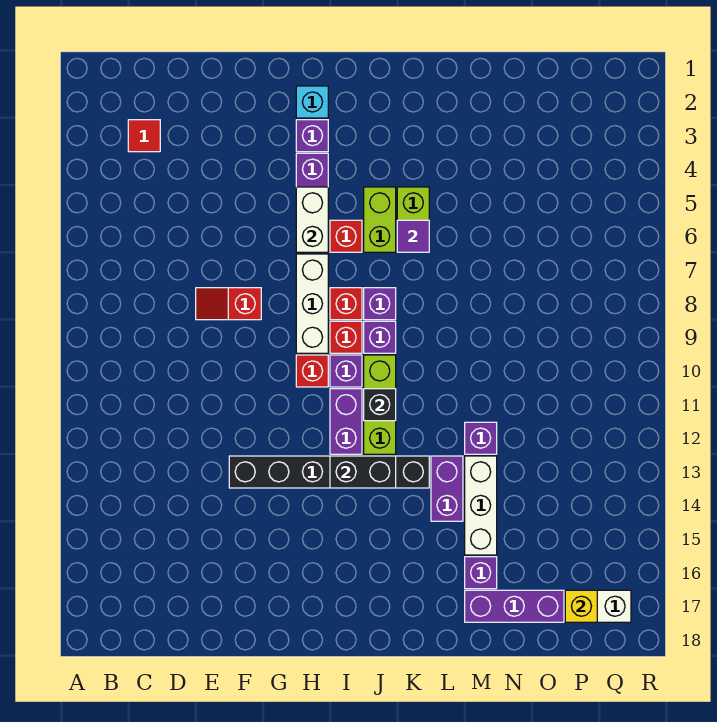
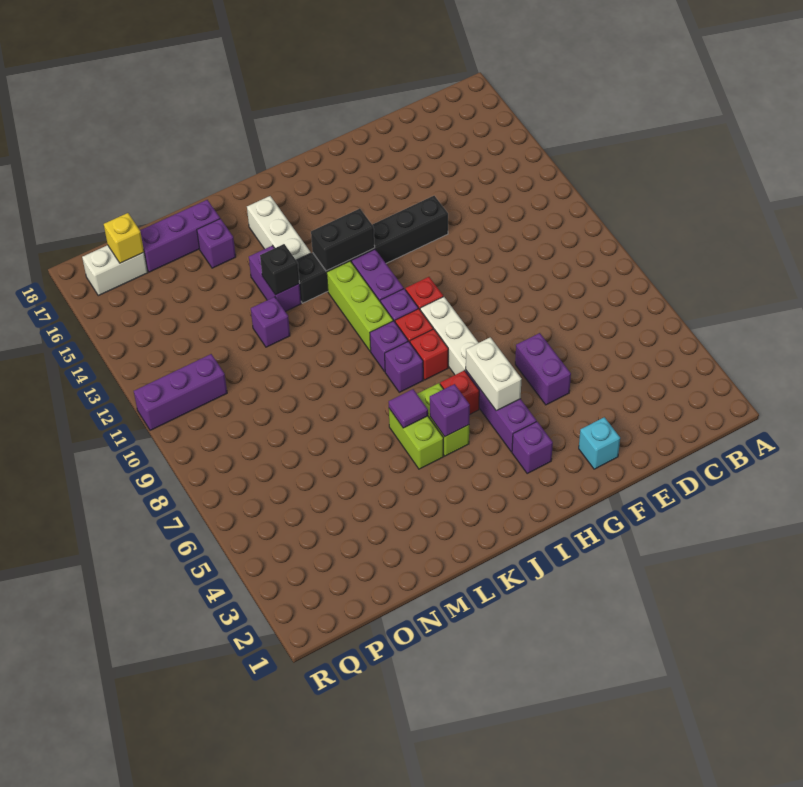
red tile C3 level 1 -> none
red slope E8:F8 level 1 top F -> none
none -> purple brick F5:F6 level 1
cyan brick H2 level 1 -> cyan brick F2 level 1
none -> purple brick J5 level 2
black brick J11 level 2 -> black brick L13 level 2
white brick M13:M15 level 1 -> white brick K14:K16 level 1
none -> purple brick P11:R11 level 1

